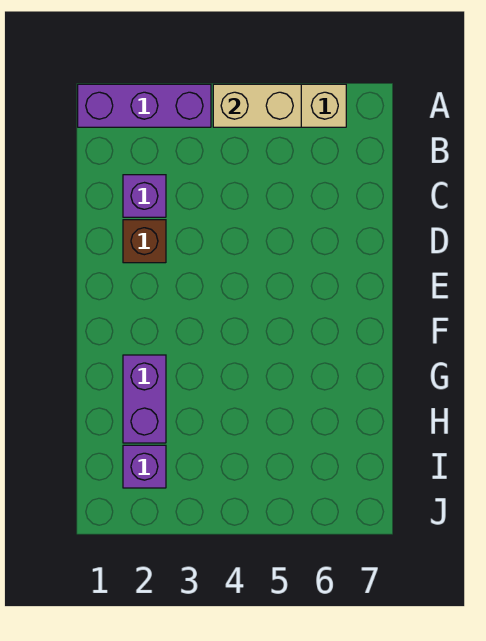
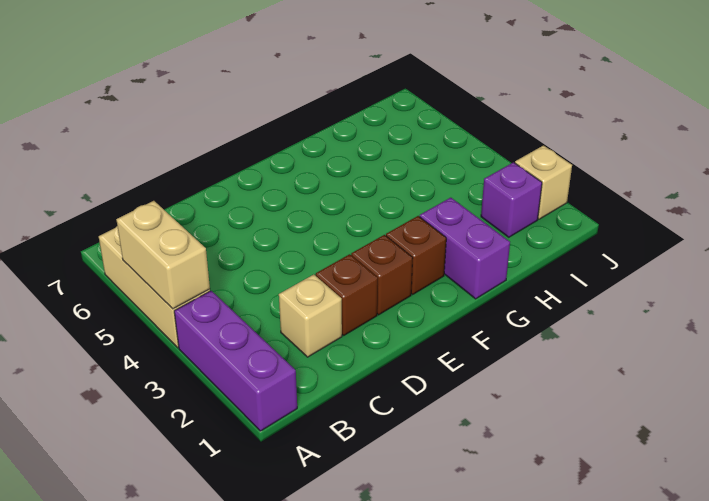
purple brick C2 level 1 -> tan brick C2 level 1
none -> brown brick E2 level 1
none -> brown brick F2 level 1
purple brick G2:H2 level 1 -> purple brick G1:G2 level 1
none -> tan brick J2 level 1

